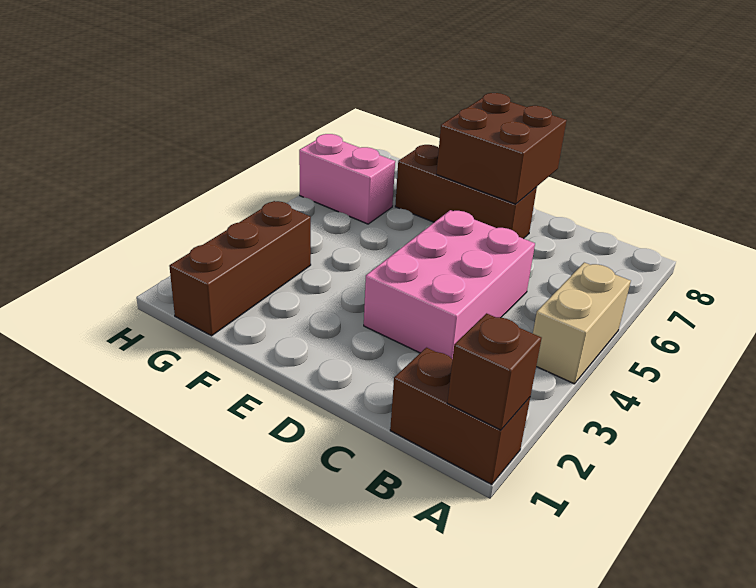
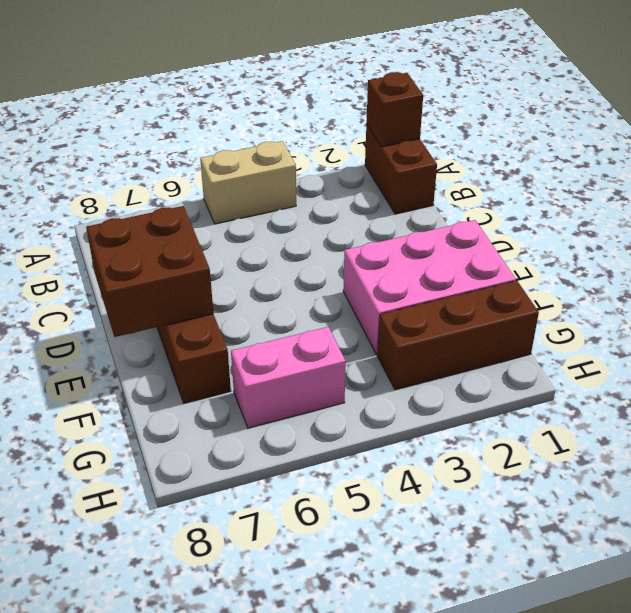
pink brick C3:D5 level 1 -> pink brick E1:F3 level 1
pink brick G6:H6 level 1 -> pink brick G5:G6 level 1

